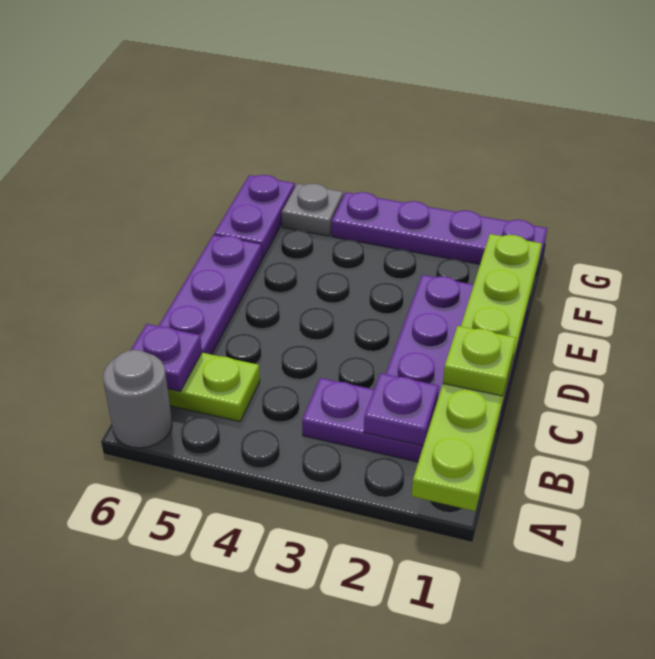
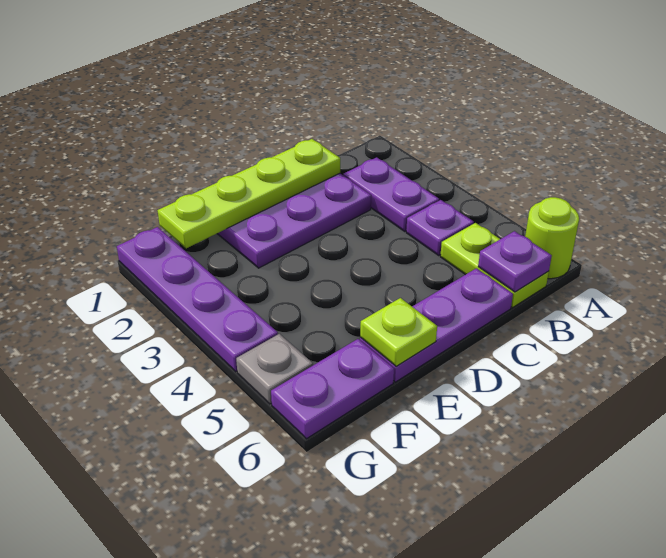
lime plate A1:F1 level 2 -> lime plate C1:F1 level 2
grey round brick A6 level 1 -> lime round brick A6 level 1
purple plate B2 level 2 -> purple plate B4 level 1
lime plate C1 level 3 -> lime plate E6 level 2

